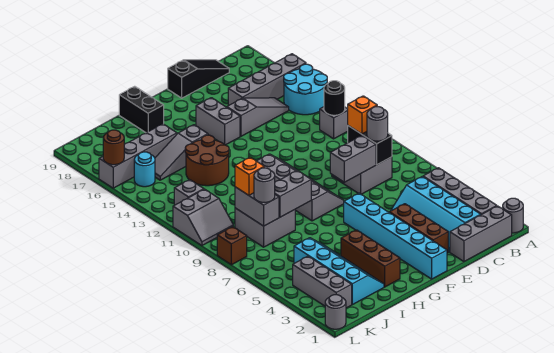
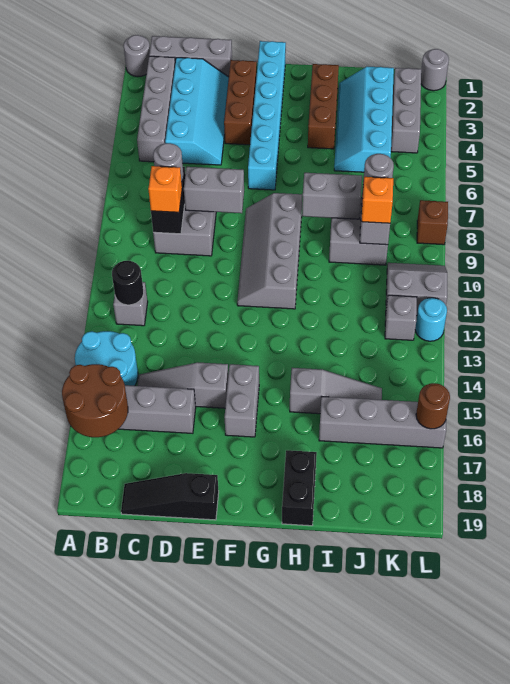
brown round brick H13:I14 level 1 -> brown round brick A16:B17 level 2
cyan round brick K15 level 1 -> cyan round brick L12 level 1

